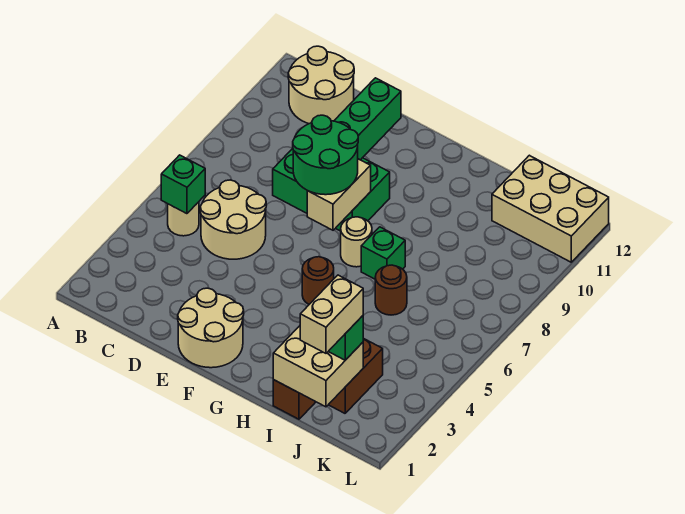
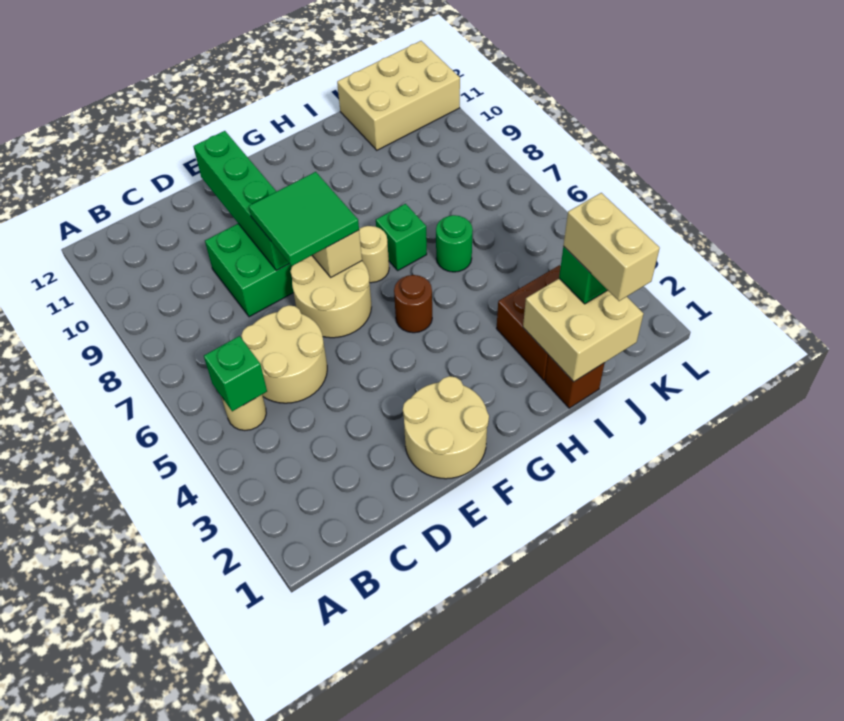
tan round brick B11:C12 level 1 -> tan round brick E6:F7 level 1
green round brick E7:F8 level 3 -> green tile E7:F8 level 3
brown round brick I6 level 1 -> green round brick I6 level 1

